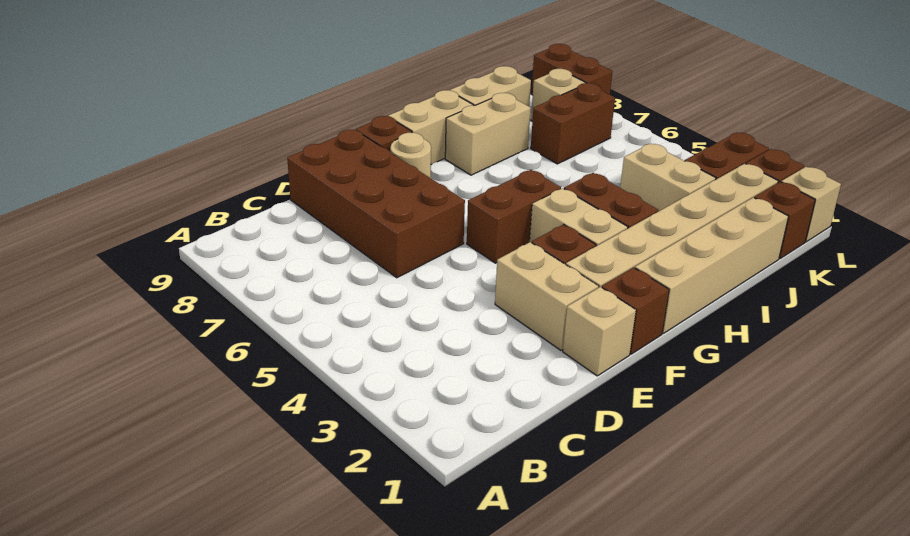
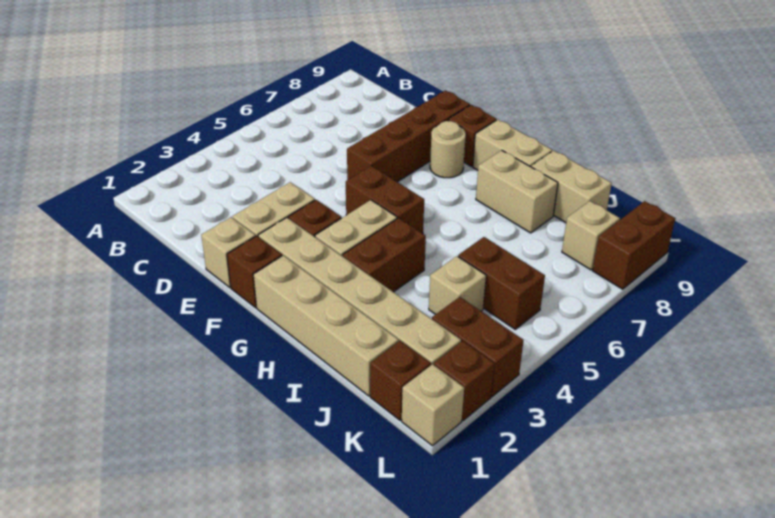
brown brick D6:E9 level 1 -> brown brick E6:E9 level 1
tan brick J3:J4 level 1 -> tan brick J4 level 1
brown brick J7:K7 level 1 -> brown brick J5:K5 level 1

